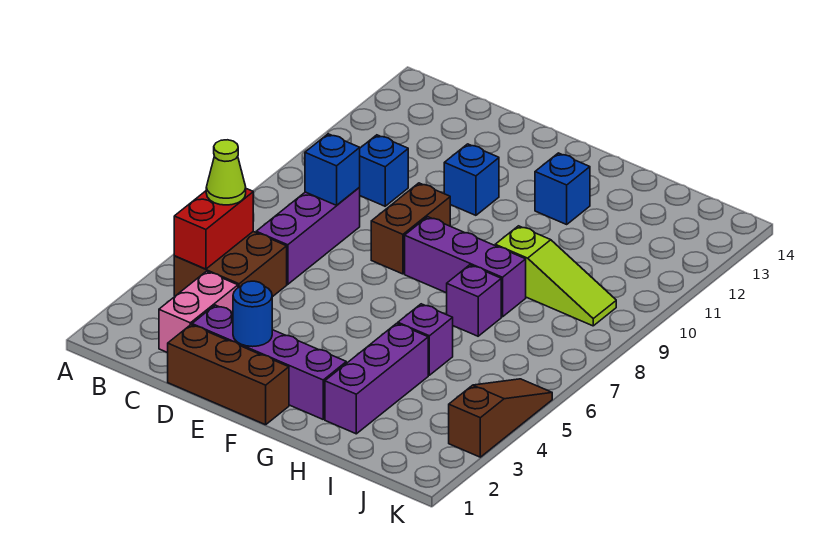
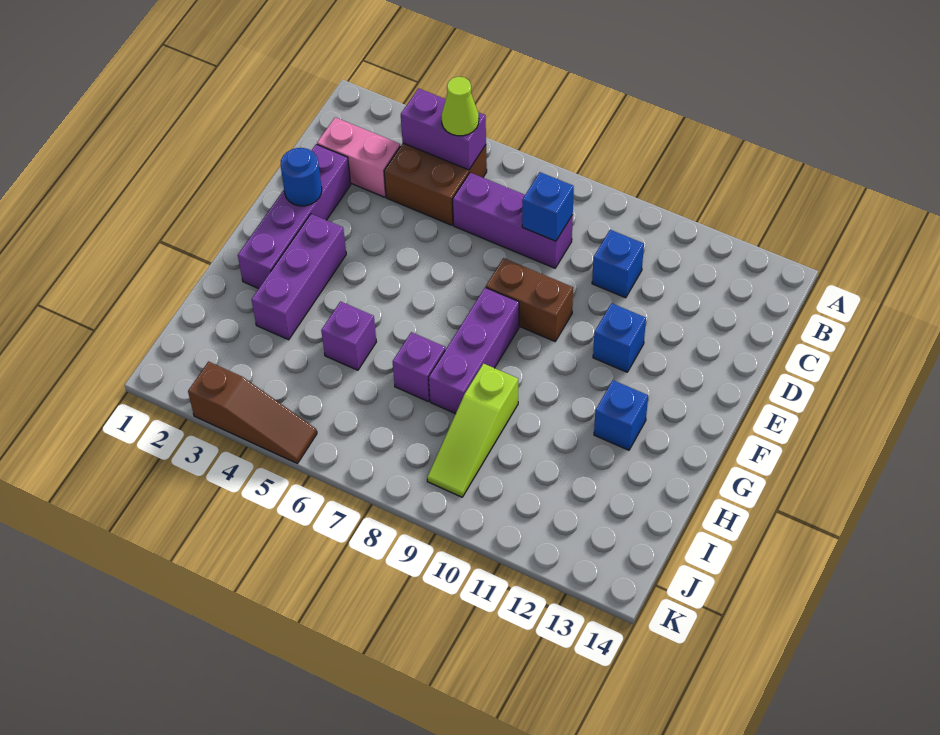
red brick B4:B5 level 2 -> purple brick B4:B5 level 2
brown brick D1:F1 level 1 -> none
purple brick H2:H4 level 1 -> purple brick F3:H3 level 1

